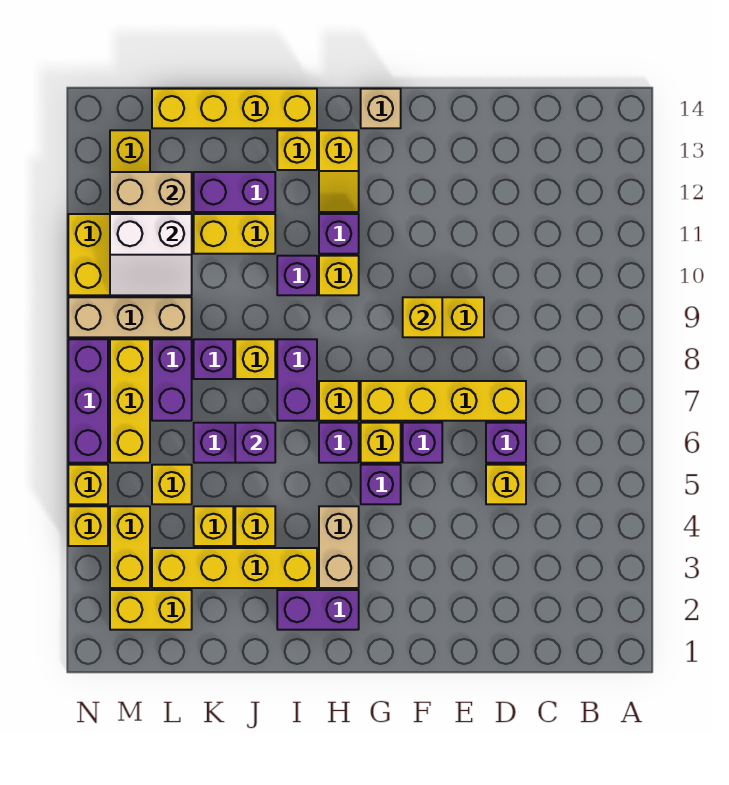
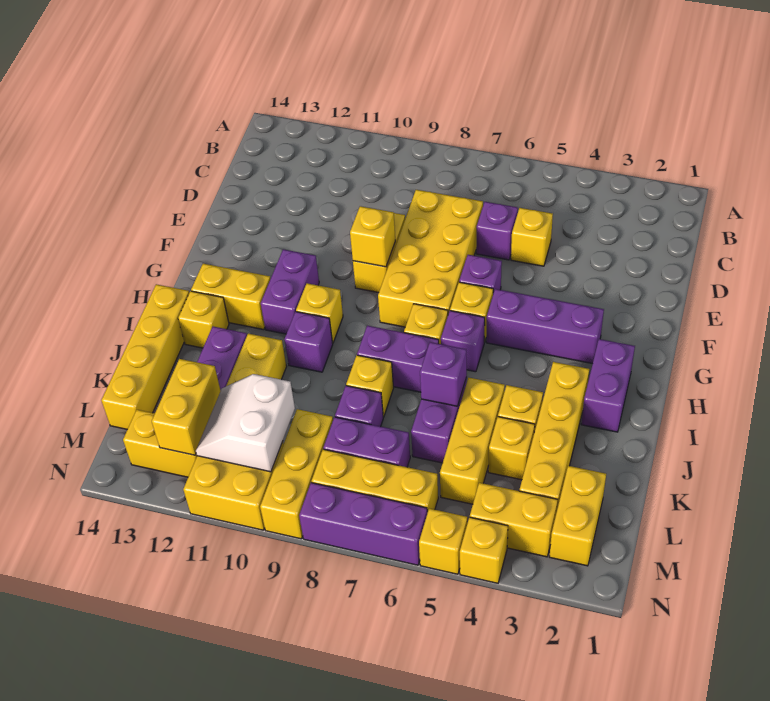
yellow brick D7:G7 level 1 -> yellow brick D7:G8 level 1
purple brick G5 level 1 -> purple brick G3:G5 level 1
tan brick G14 level 1 -> none
tan brick H3:H4 level 1 -> none
purple brick H11 level 1 -> purple brick G11:H11 level 1
yellow slope H12:H13 level 1 top 13 -> yellow brick H12:H13 level 1
yellow brick L5 level 1 -> yellow brick J5:L5 level 1
tan brick L9:N9 level 1 -> yellow brick L9:N9 level 1
white slope L10:M11 level 2 top 11 -> white slope L10:M11 level 2 top 10
tan brick L12:M12 level 2 -> yellow brick L12:M12 level 2

